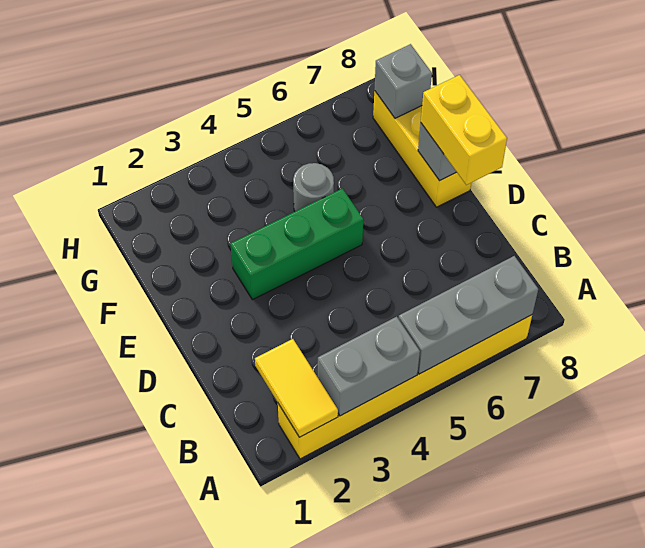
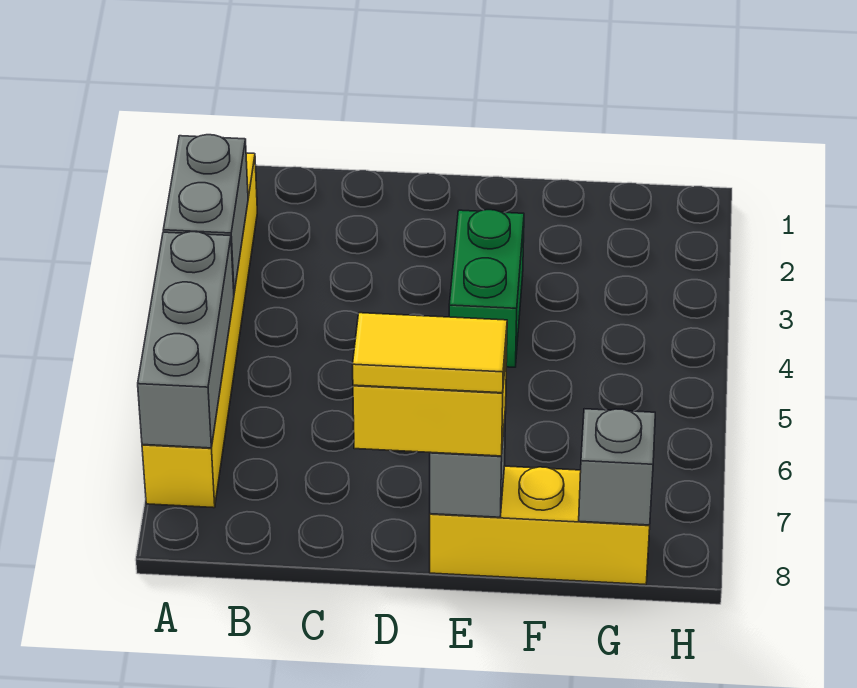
yellow tile A2:B2 level 2 -> yellow tile D8:E8 level 4
green brick E3:E5 level 1 -> green brick E3:E4 level 1
grey round brick F5 level 1 -> none

